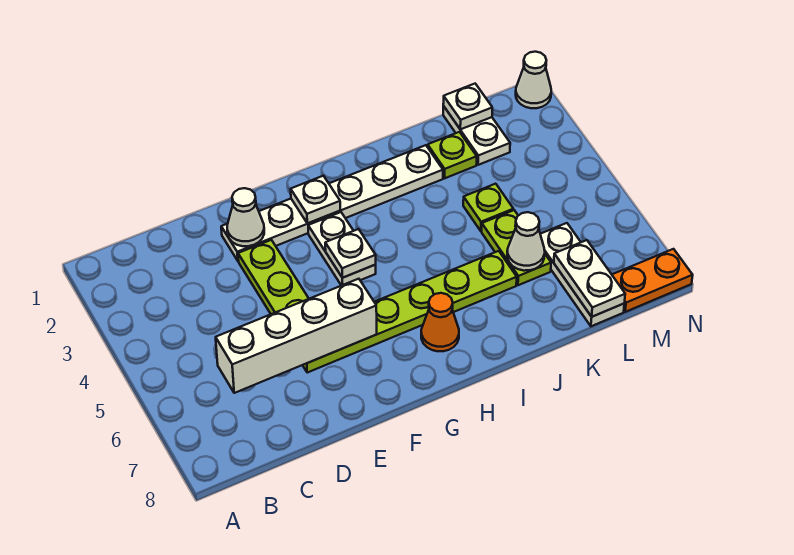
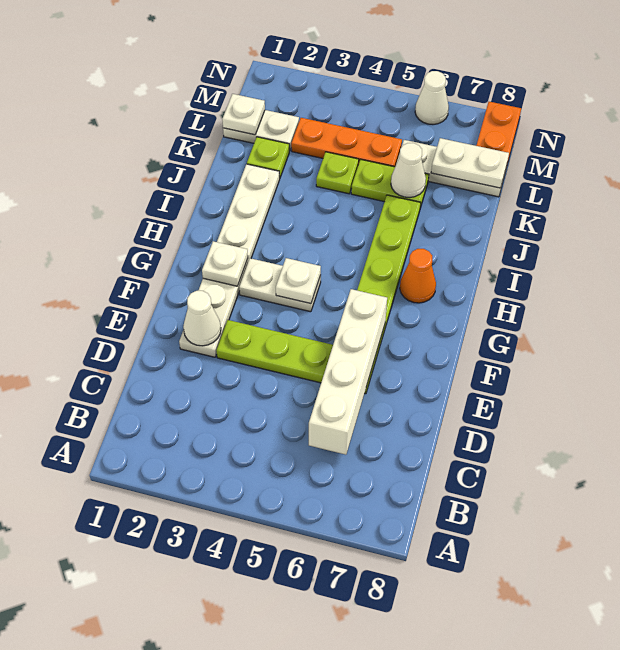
none -> orange plate L3:L5 level 1
white cone N1 level 1 -> white cone N6 level 1

